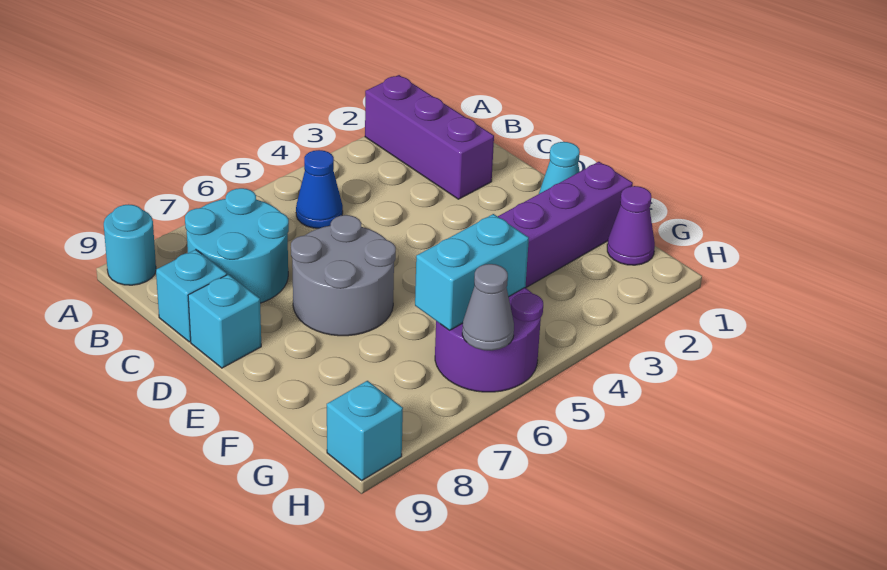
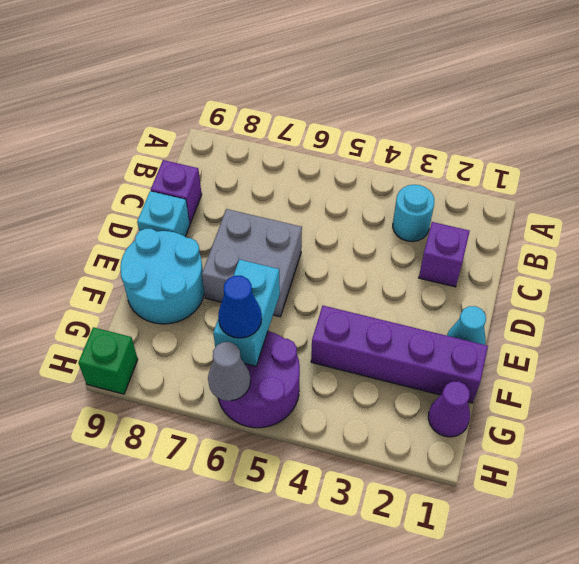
purple brick A2:C2 level 1 -> purple brick C2 level 1
cyan round brick A9 level 1 -> cyan round brick B3 level 1
blue cone B5 level 1 -> blue cone G6 level 3
cyan round brick B7:C8 level 1 -> cyan round brick E8:F9 level 1
cyan brick C9 level 1 -> purple brick C9 level 1
grey round brick D6:E7 level 1 -> grey brick D6:E7 level 1
cyan brick G5:G6 level 2 -> cyan brick F6:G6 level 2
cyan brick H9 level 1 -> green brick H9 level 1

